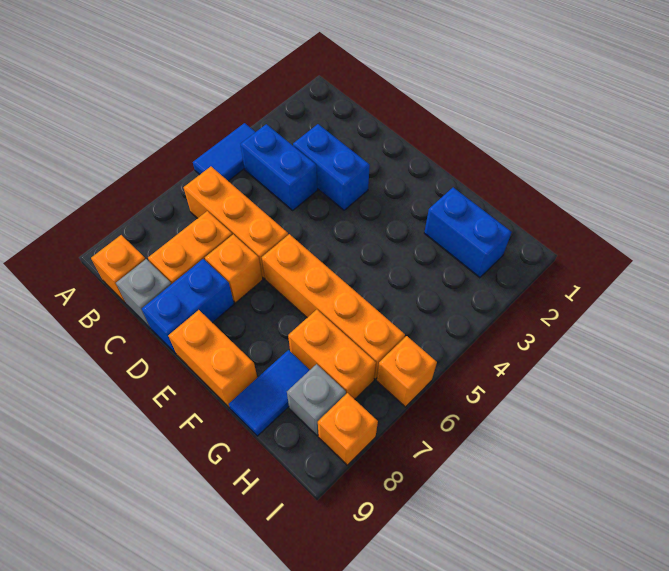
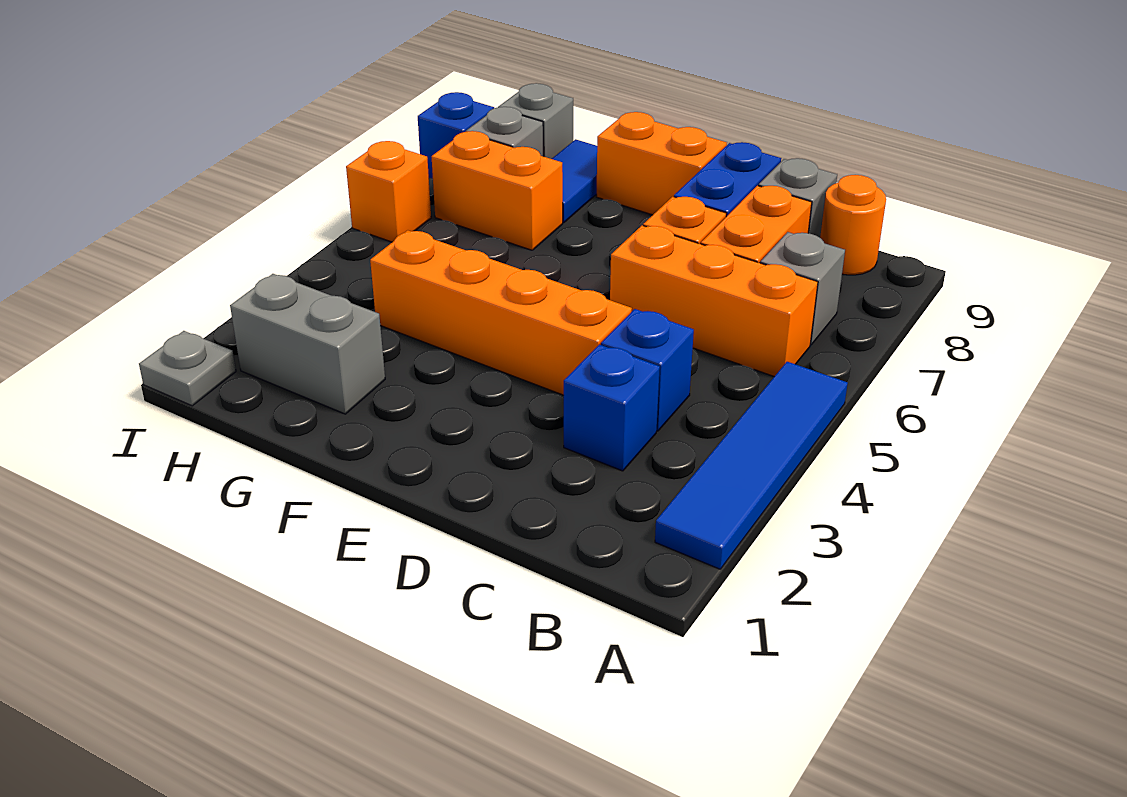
blue tile A4:A5 level 1 -> blue tile A2:A5 level 1
blue brick B4:C4 level 1 -> blue brick C4 level 1
none -> grey brick B7 level 1
orange brick B9 level 1 -> orange round brick B9 level 1
blue brick C3:D3 level 1 -> blue brick C3 level 1
orange brick E6:H6 level 1 -> orange brick D4:G4 level 1
blue brick G2:H2 level 1 -> grey brick G2:H2 level 1
none -> grey brick H9 level 1
none -> grey plate I1 level 1
orange brick I8 level 1 -> blue brick I8 level 1

